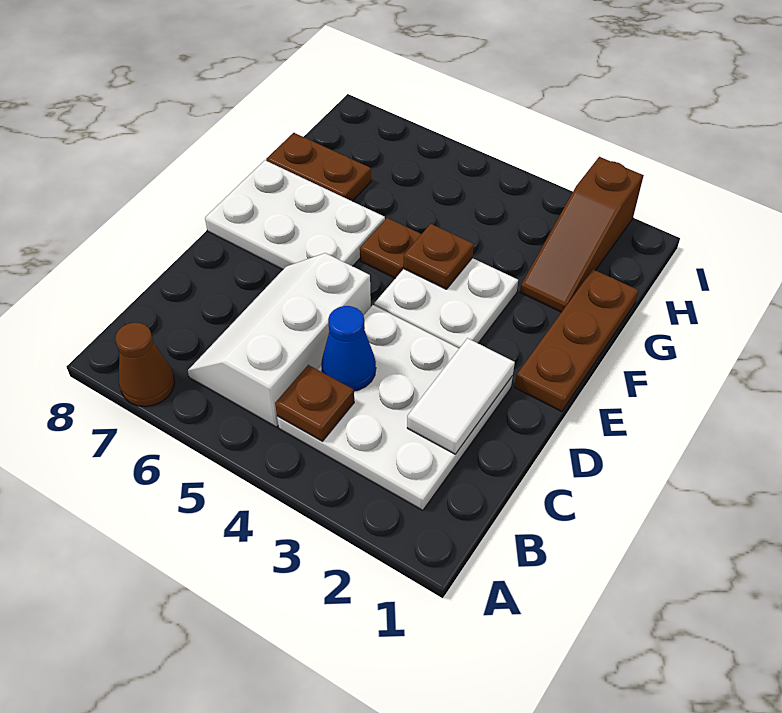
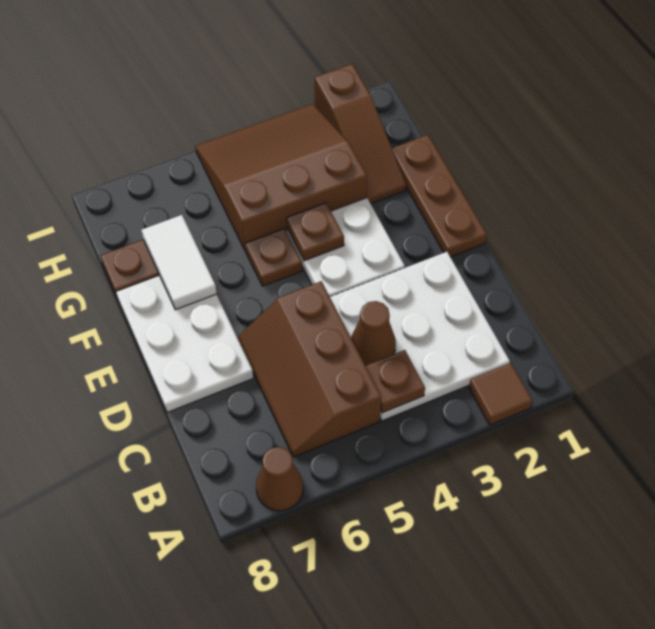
none -> brown tile A2 level 1
white slope B5:D6 level 1 top 5 -> brown slope B5:D6 level 1 top 5
white tile C2:D2 level 2 -> white tile F7:G7 level 2
blue cone C4 level 2 -> brown cone C4 level 2
white plate E6:F8 level 1 -> white plate D7:F8 level 1
none -> brown slope G3:I5 level 1 top G

